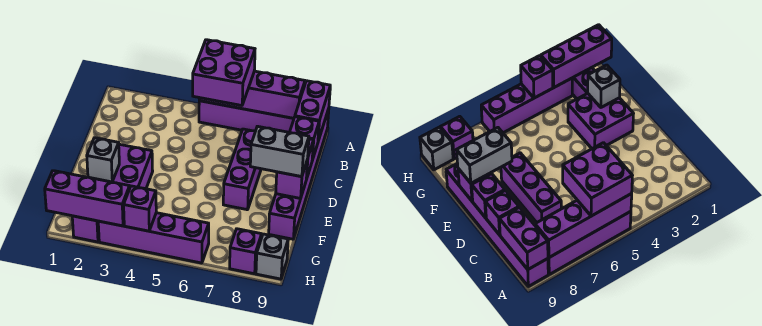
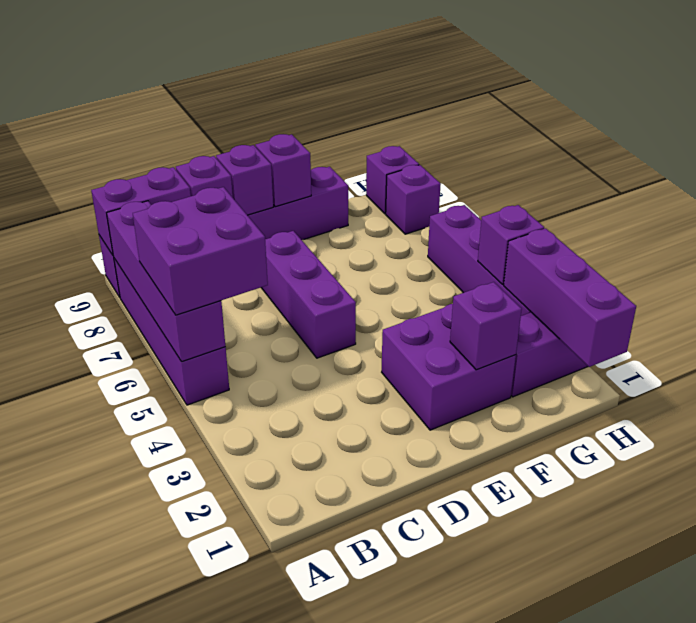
purple brick C7:E7 level 1 -> purple brick D5:D7 level 1
grey brick E8:E9 level 3 -> none
grey brick F2 level 2 -> purple brick F2 level 2
grey brick H9 level 1 -> purple brick H9 level 1

